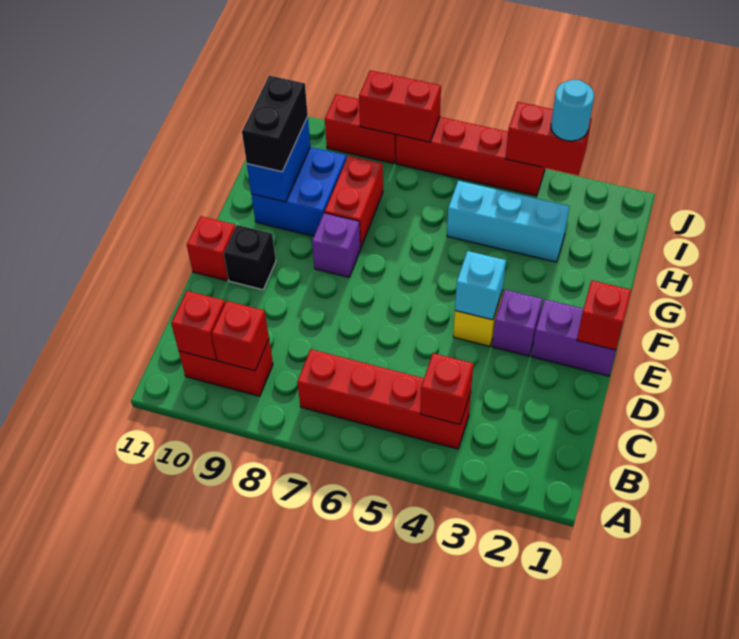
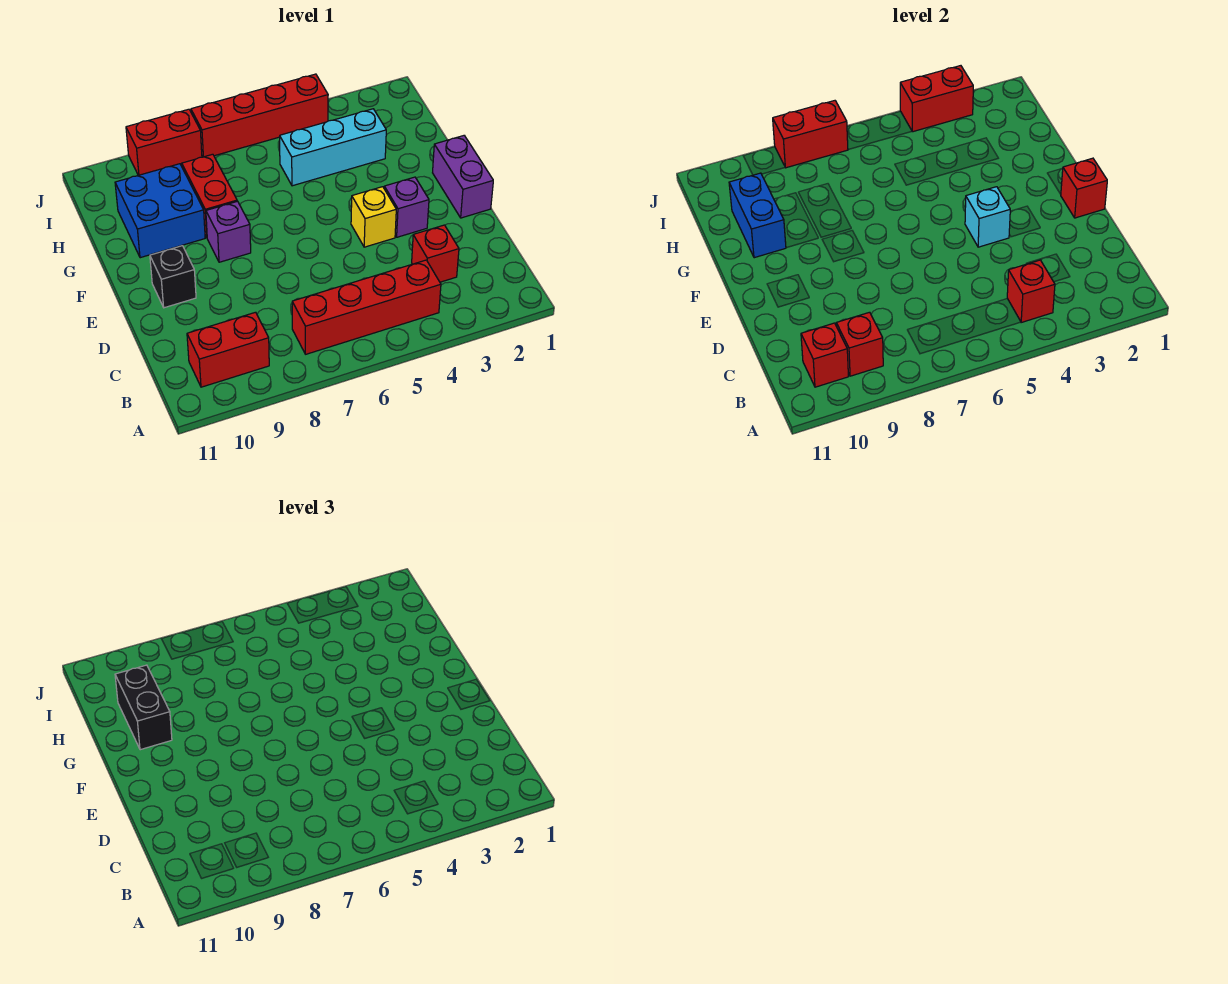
purple brick E1:E2 level 1 -> purple brick E1:F1 level 1
red brick E11 level 1 -> red brick C3 level 1
cyan round brick J3 level 3 -> none

